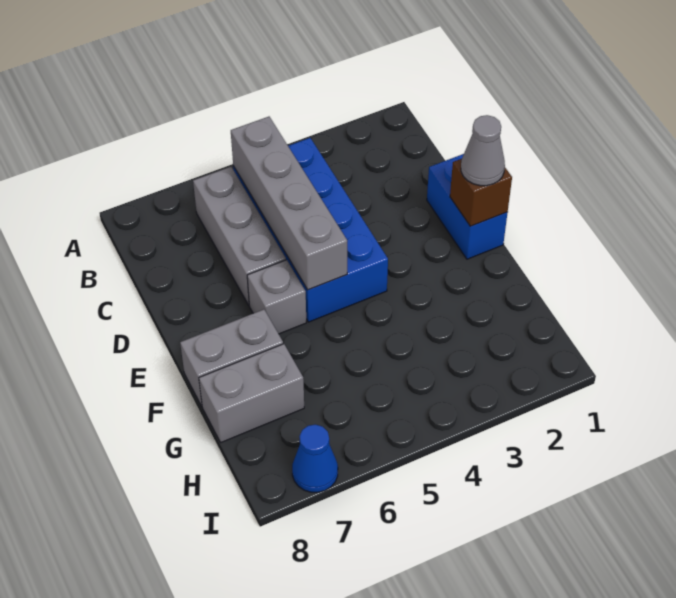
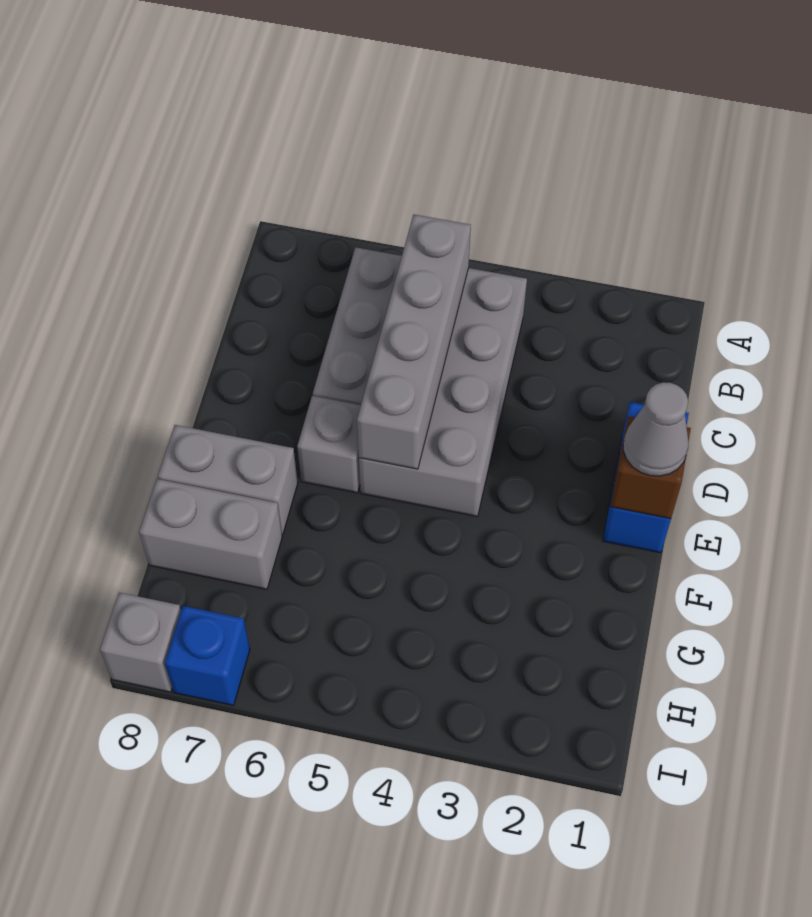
blue brick B4:E5 level 1 -> grey brick B4:E5 level 1
blue cone I7 level 1 -> blue brick I7 level 1
none -> grey brick I8 level 1

